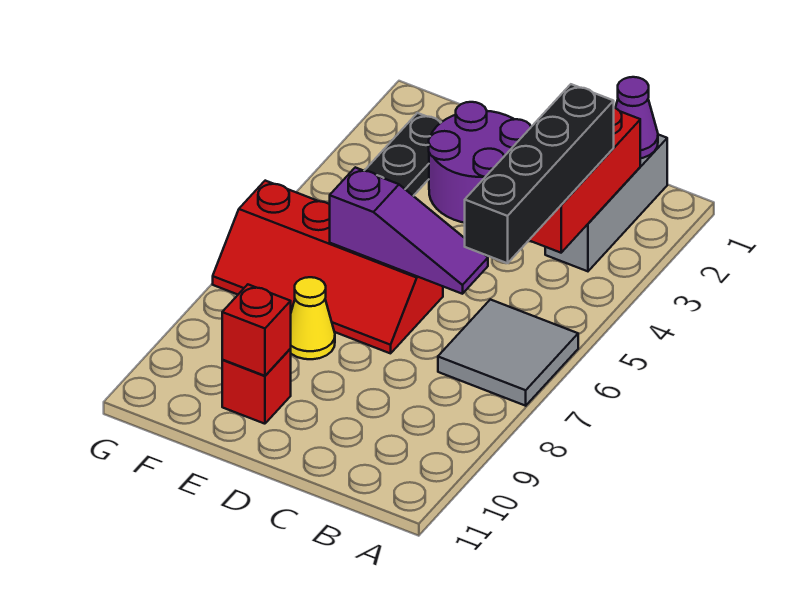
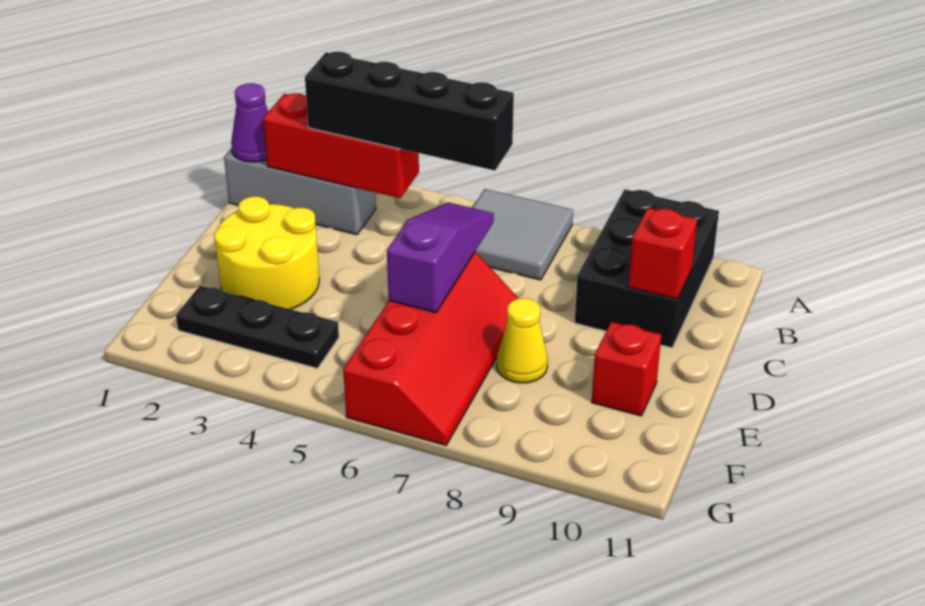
none -> black brick A9:C10 level 1
purple round brick D2:E3 level 1 -> yellow round brick D2:E3 level 1
red brick E10 level 2 -> red brick C10 level 2

